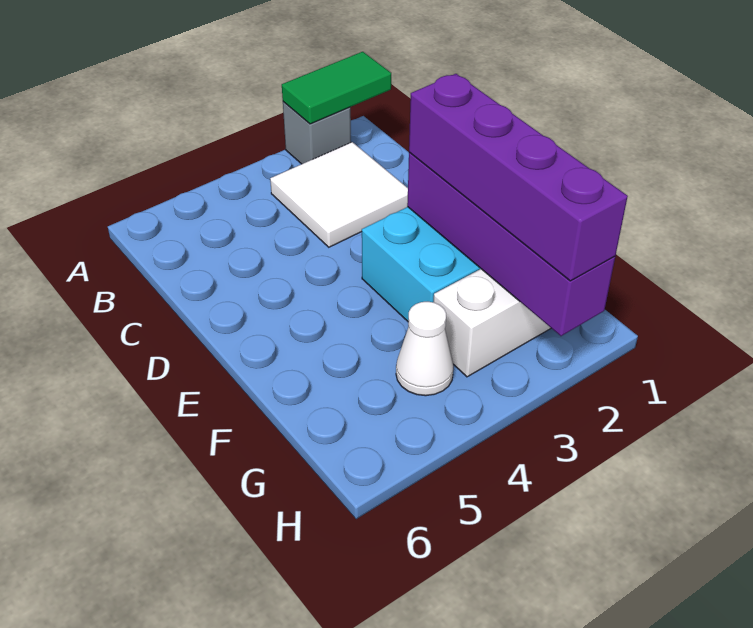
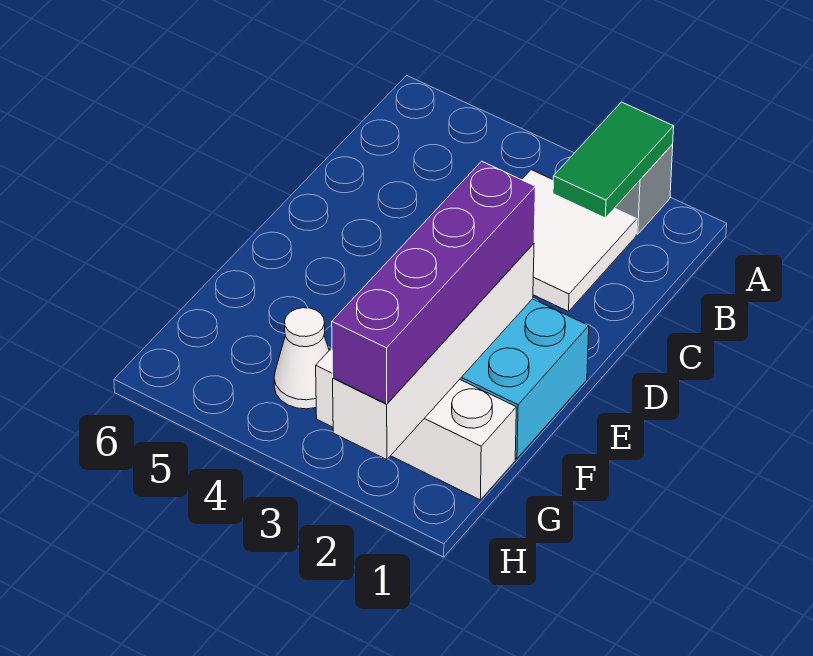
green tile A1:A2 level 2 -> green tile A2:B2 level 2
purple brick E2:H2 level 2 -> white brick E2:H2 level 2

